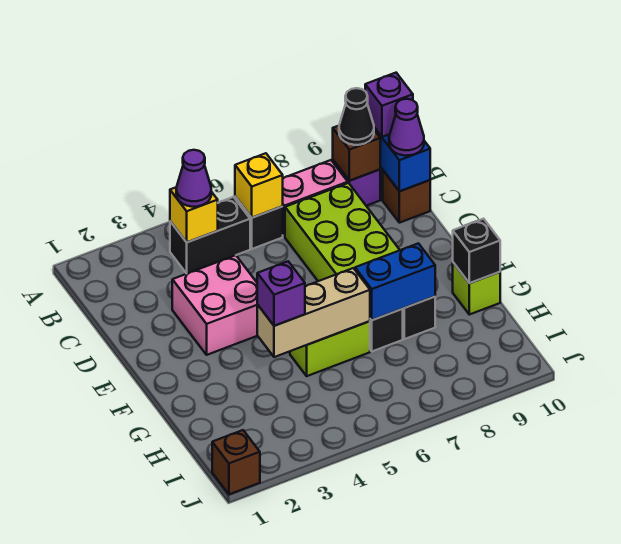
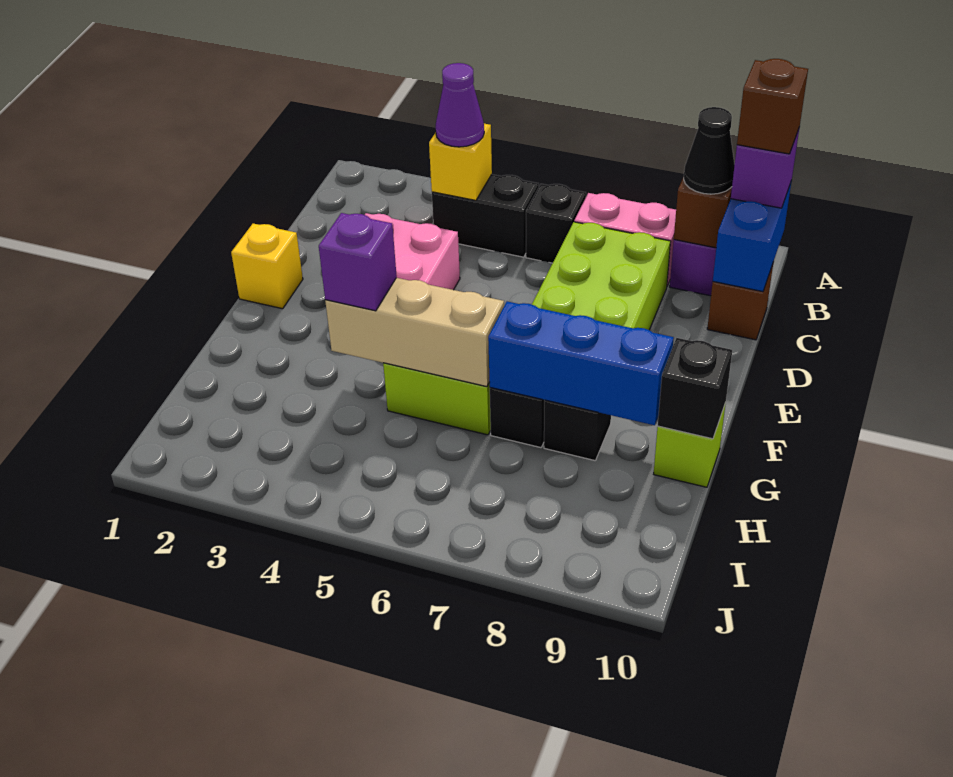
yellow brick B6 level 2 -> yellow brick E1 level 1
purple cone C10 level 3 -> none
blue brick G7:G8 level 2 -> blue brick G7:G9 level 2
brown brick J1 level 1 -> brown brick B10 level 4

